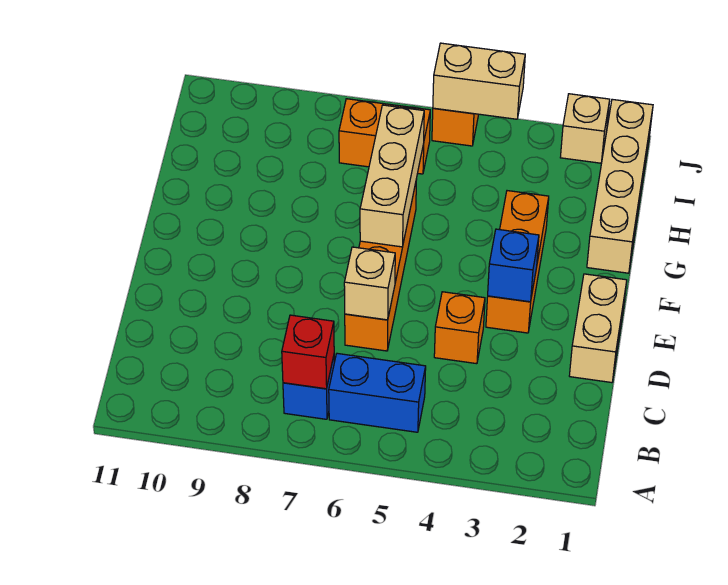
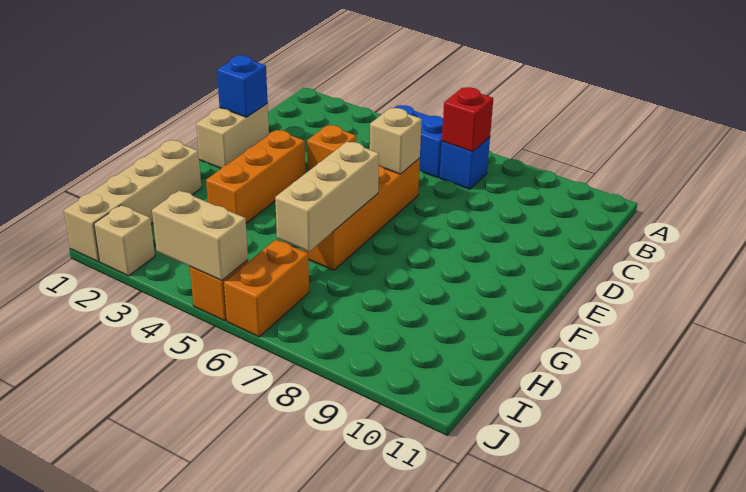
blue brick E3 level 2 -> blue brick D1 level 2
orange brick I6:I7 level 1 -> orange brick I6:J6 level 1

